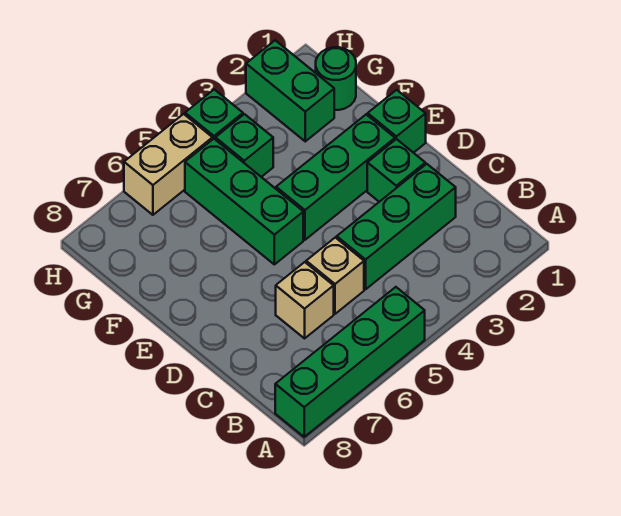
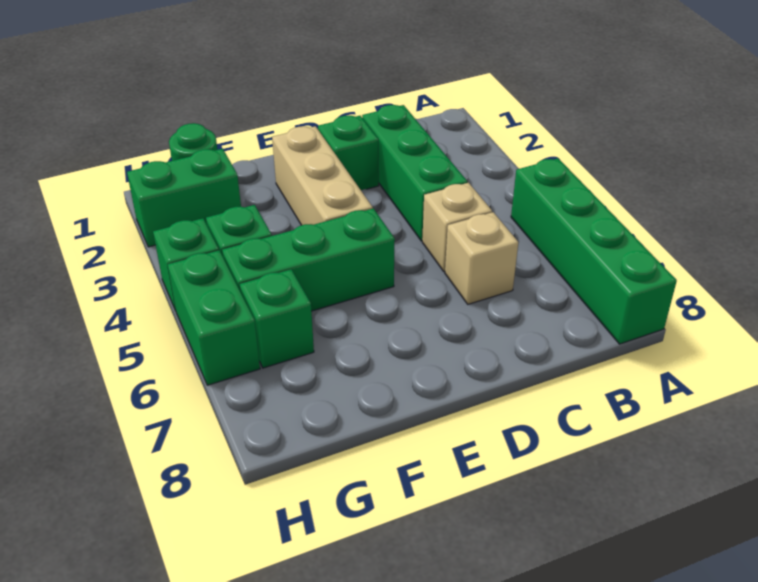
green brick E1 level 1 -> green brick G6 level 1
green brick E2:E4 level 1 -> tan brick E2:E4 level 1
tan brick H5:H6 level 1 -> green brick H5:H6 level 1

